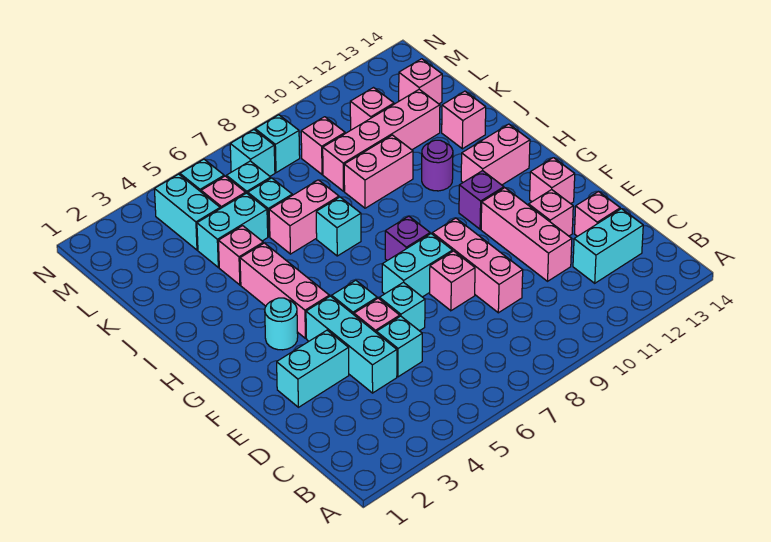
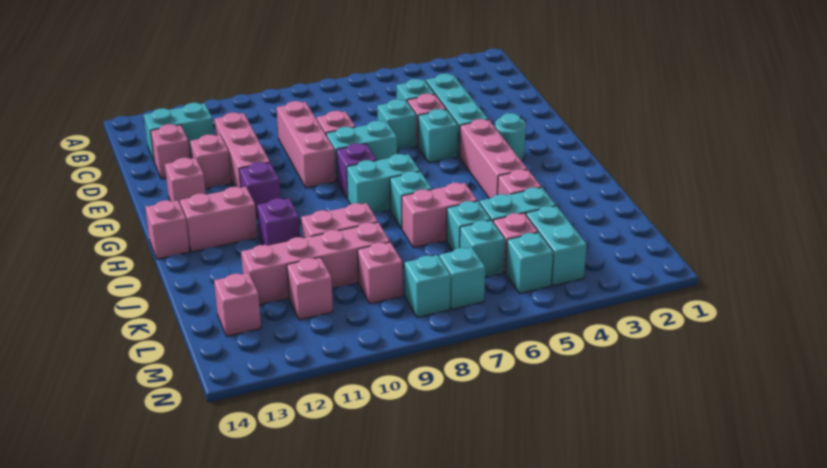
cyan brick E2:E3 level 1 -> cyan brick H7:H8 level 1
purple round brick I11 level 1 -> purple brick I11 level 1
pink brick J13 level 1 -> pink brick H14 level 1

